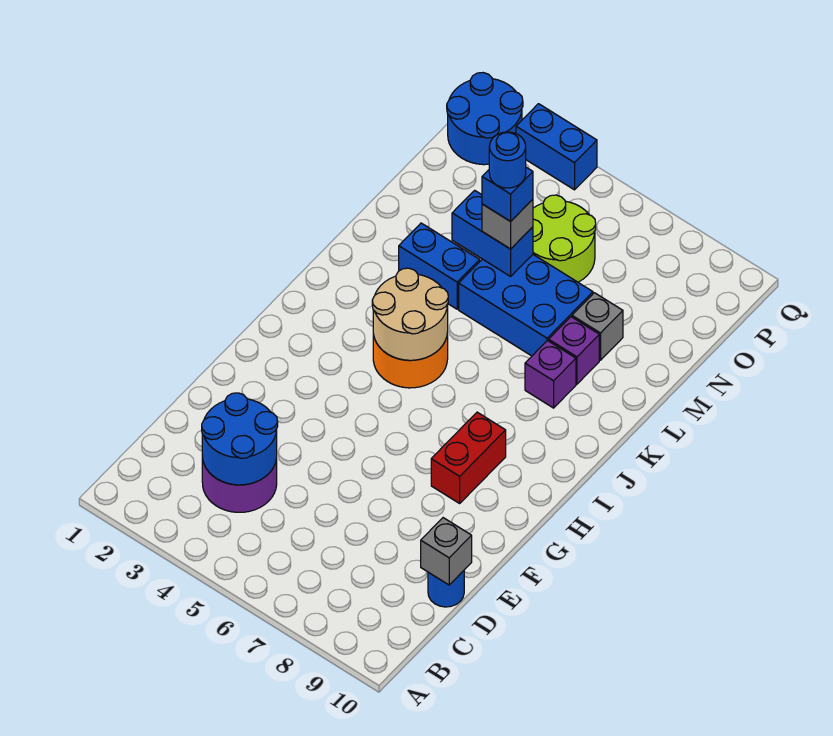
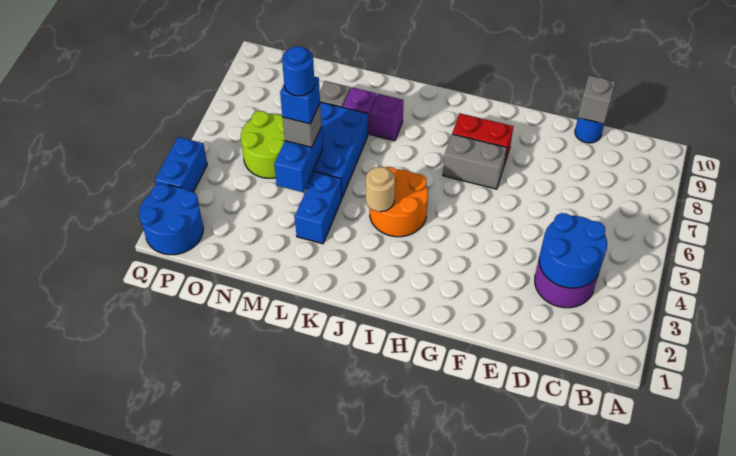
none -> grey brick G7:H7 level 1
tan round brick I4:J5 level 2 -> tan round brick J4 level 2

